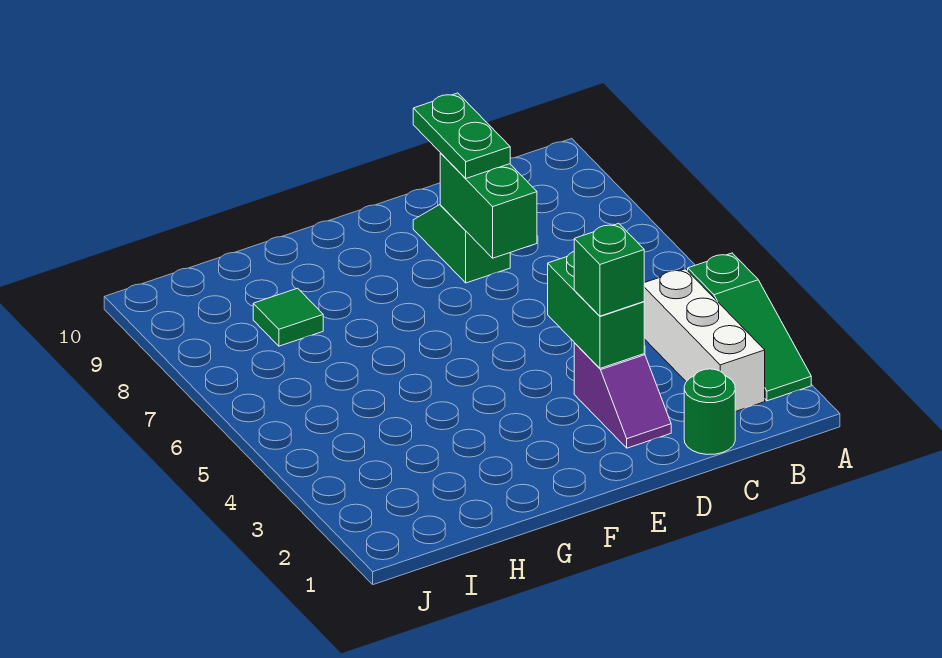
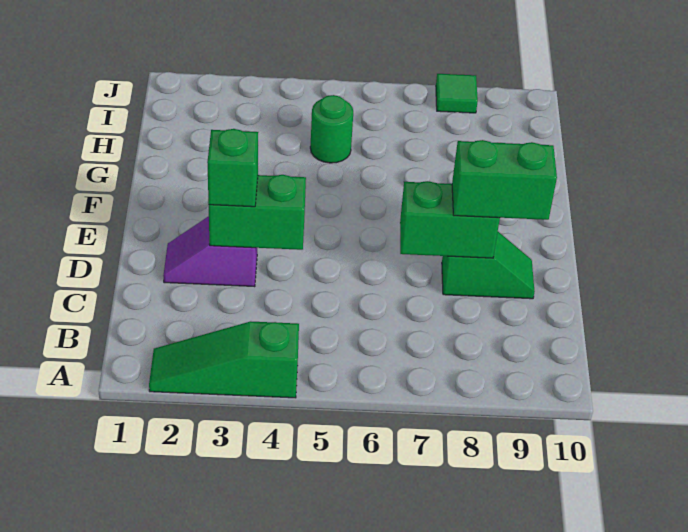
white brick B2:B4 level 1 -> none
green round brick C1 level 1 -> green round brick H5 level 1
green plate D8:D9 level 3 -> green brick D8:D9 level 3
green tile H8 level 1 -> green tile J8 level 1

